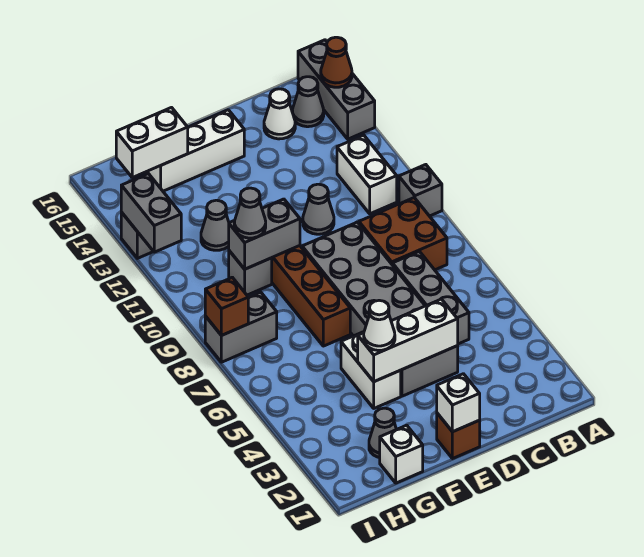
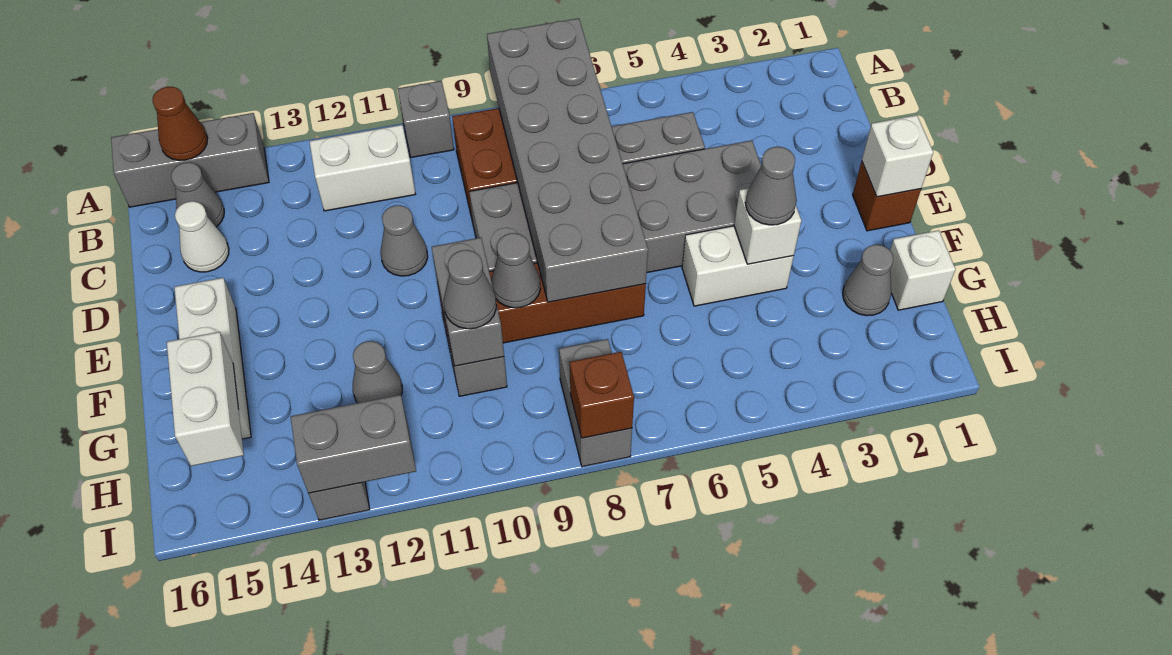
none -> grey brick A7:F8 level 2
white brick D4:F4 level 2 -> white brick F4 level 2
white cone F4 level 3 -> grey cone F4 level 3
none -> grey cone F9 level 2

